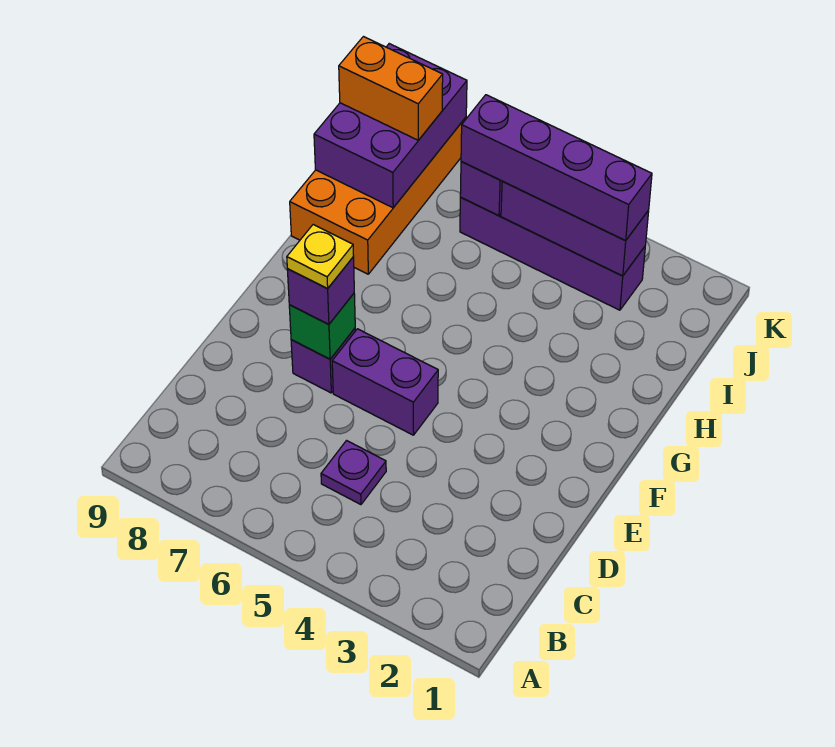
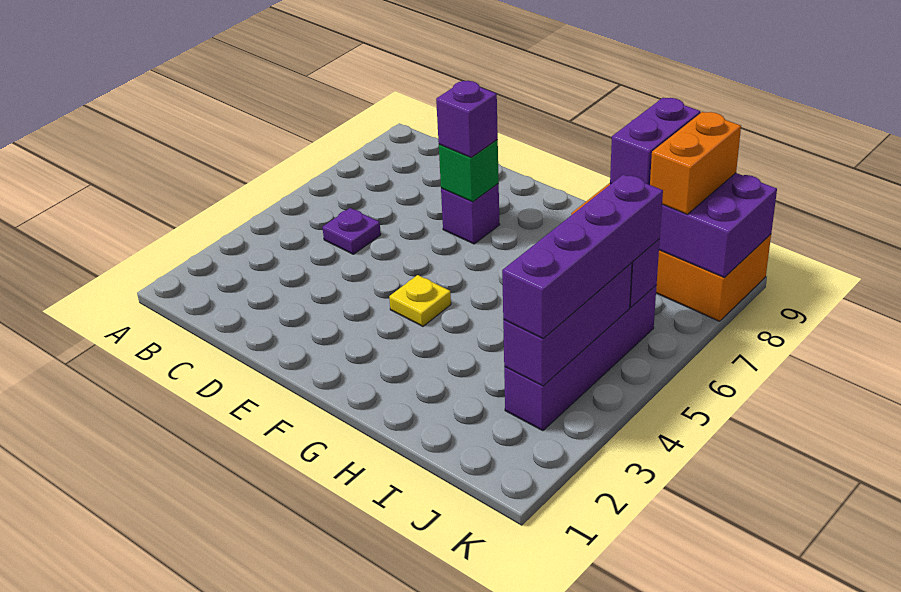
purple brick E5:E6 level 1 -> purple brick I8:I9 level 3
yellow plate E7 level 4 -> yellow plate F4 level 1

